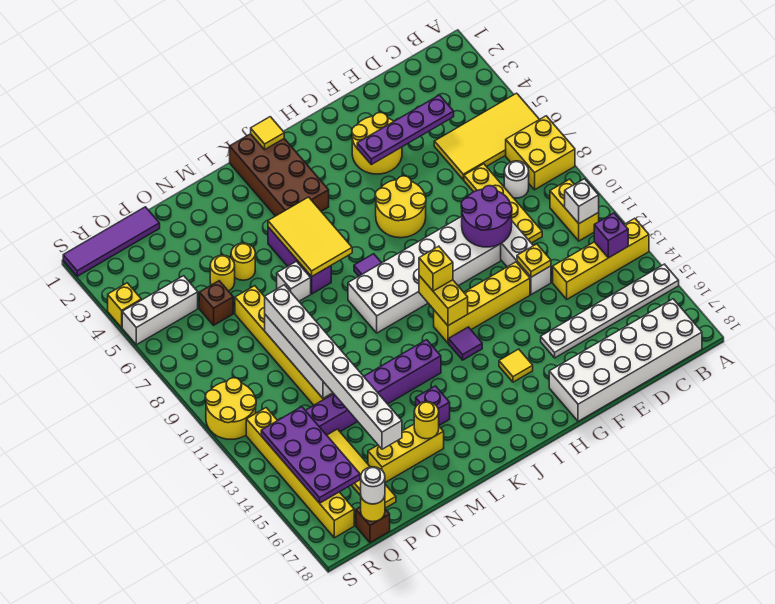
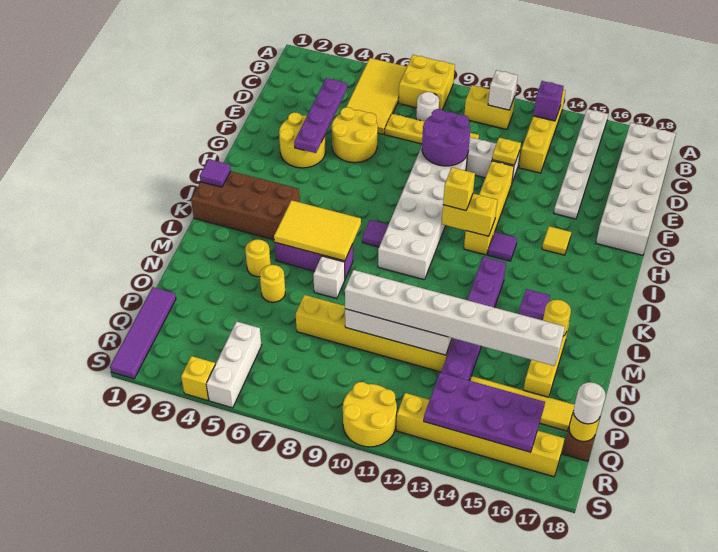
yellow round brick G6:H7 level 1 -> yellow round brick E5:F6 level 1
yellow tile J1 level 2 -> purple tile J1 level 2
yellow round brick O5 level 1 -> yellow round brick M4 level 1
brown brick P6 level 1 -> none

